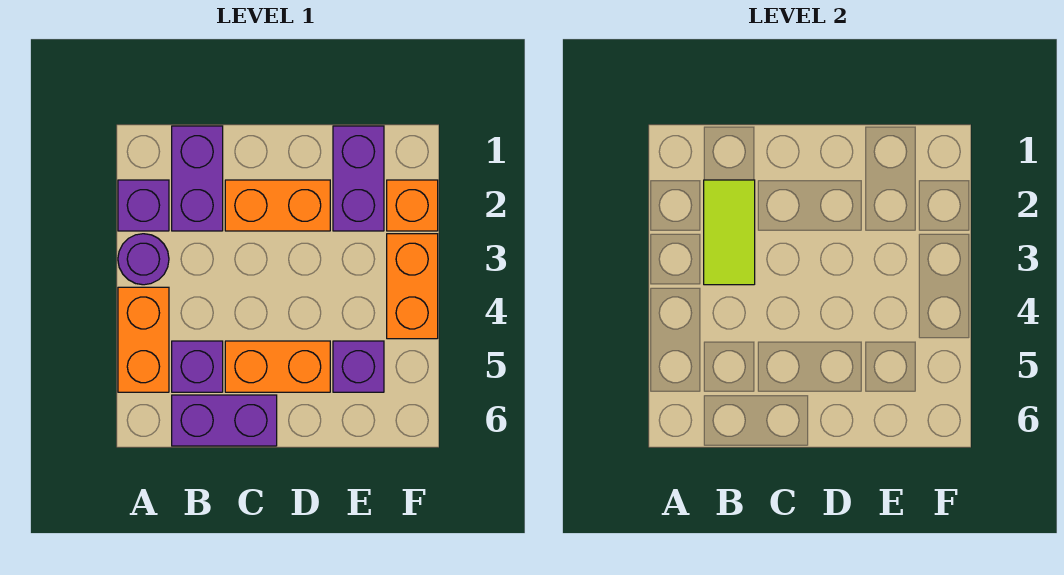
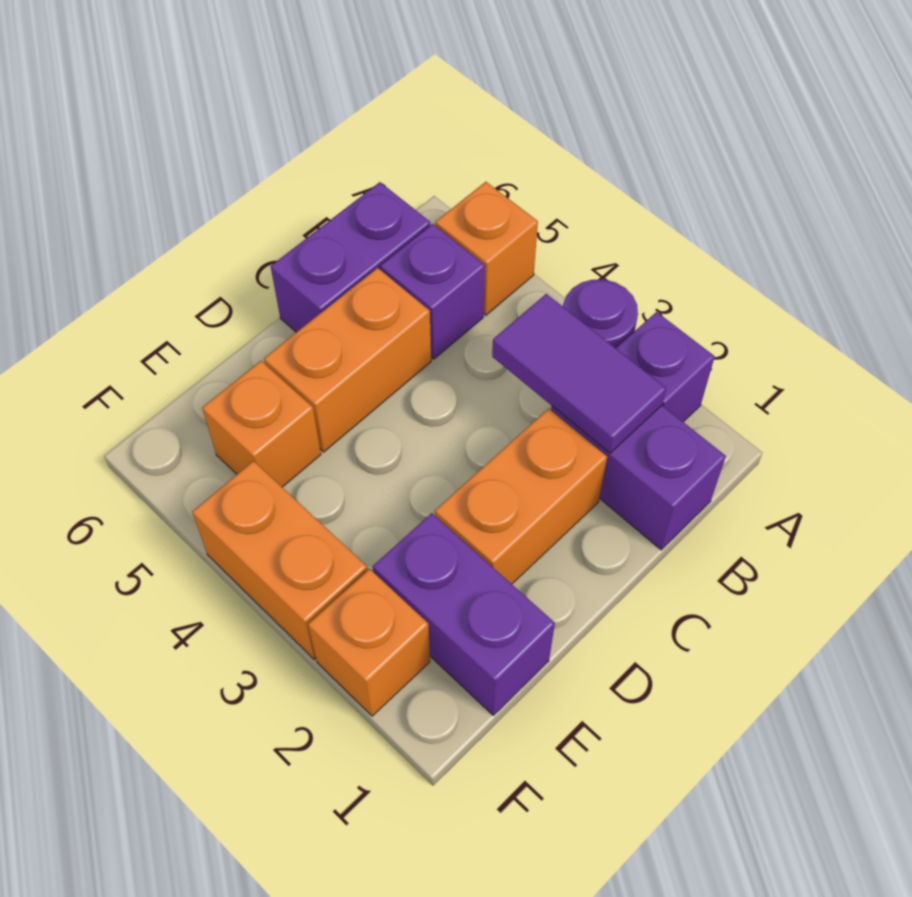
orange brick A4:A5 level 1 -> orange brick A5 level 1
lime tile B2:B3 level 2 -> purple tile B2:B3 level 2
purple brick E5 level 1 -> orange brick E5 level 1

